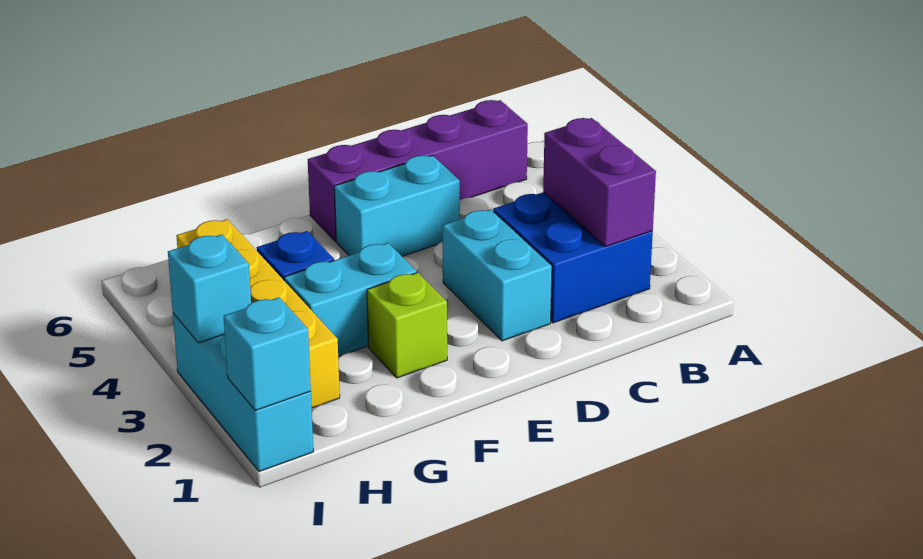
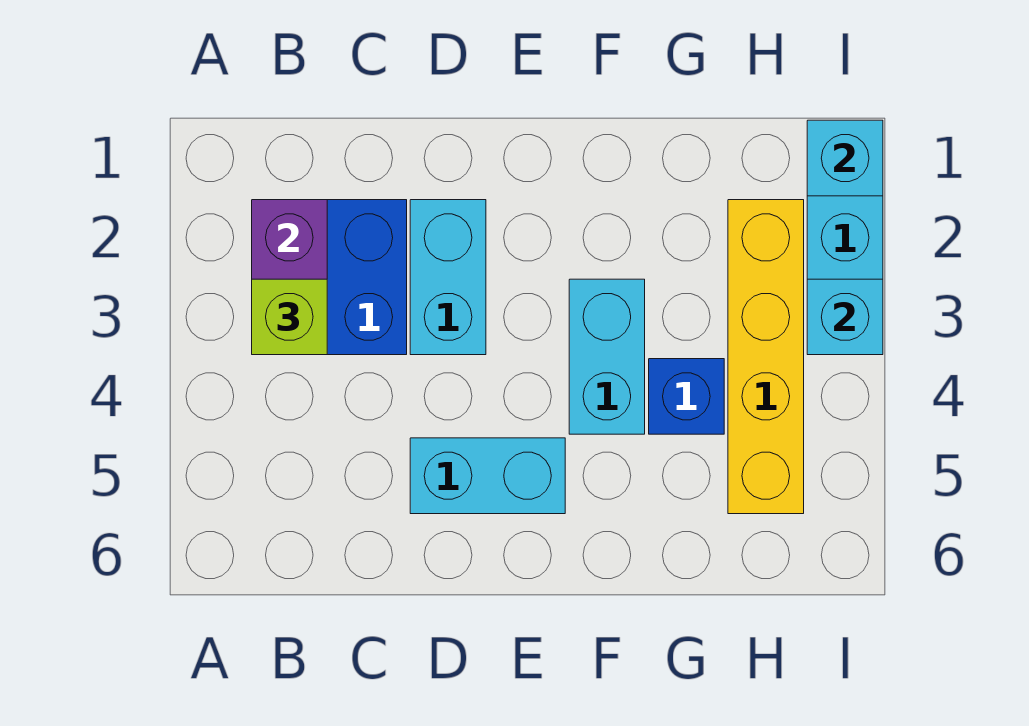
purple brick B6:E6 level 1 -> none
lime brick F2 level 1 -> lime brick B3 level 3
cyan brick F3:G3 level 1 -> cyan brick F3:F4 level 1

